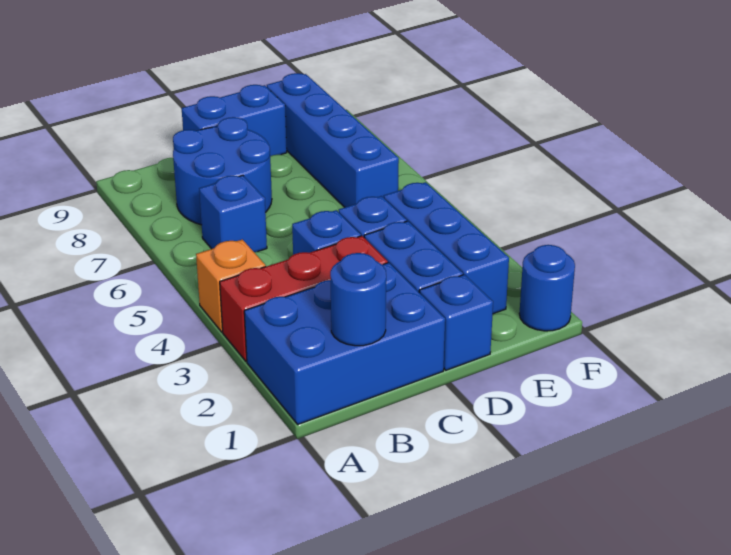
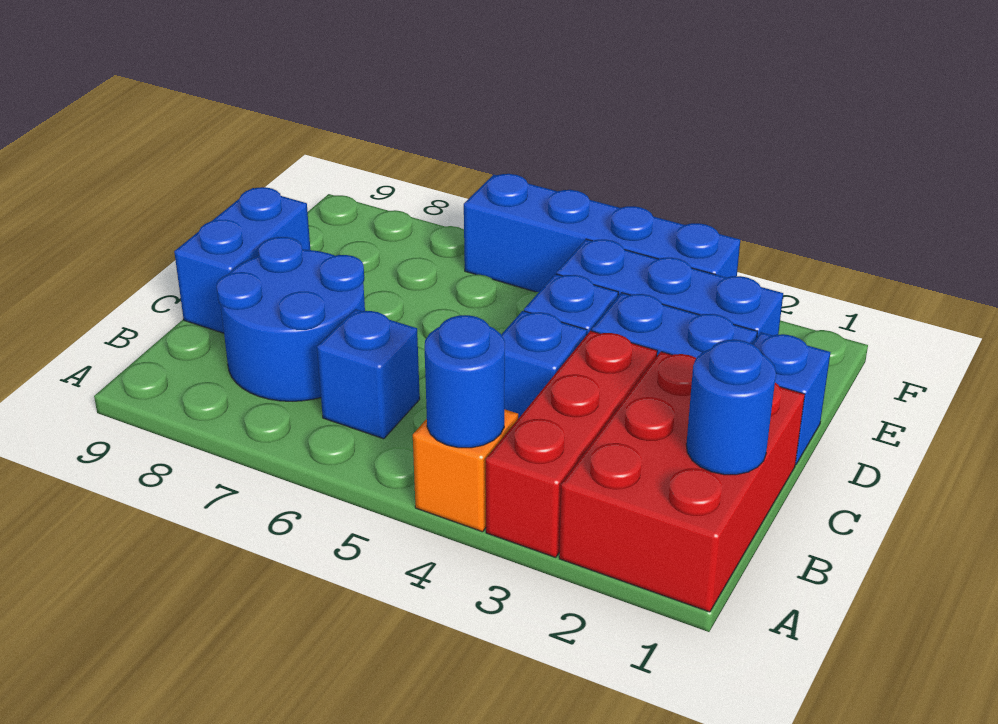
blue brick A1:C2 level 1 -> red brick A1:C2 level 1
blue brick E6:E9 level 1 -> blue brick F3:F6 level 1
blue round brick F1 level 1 -> blue round brick A4 level 2

